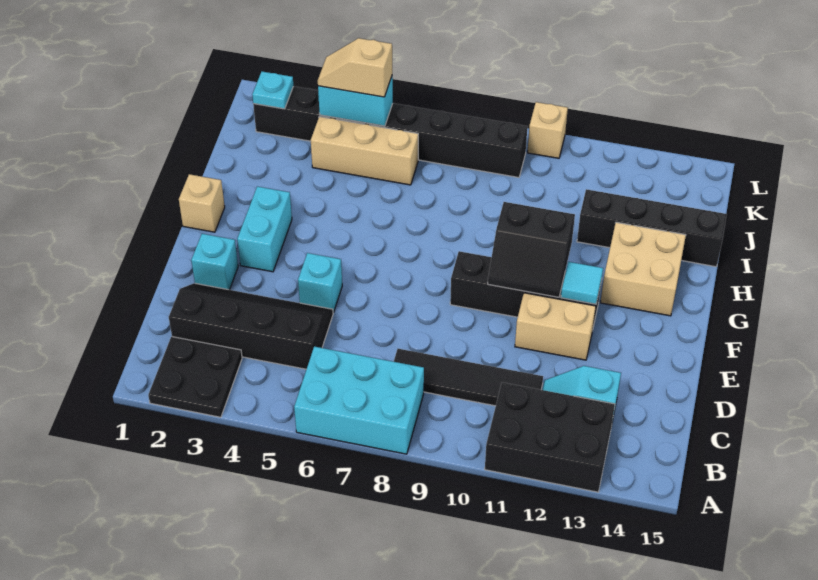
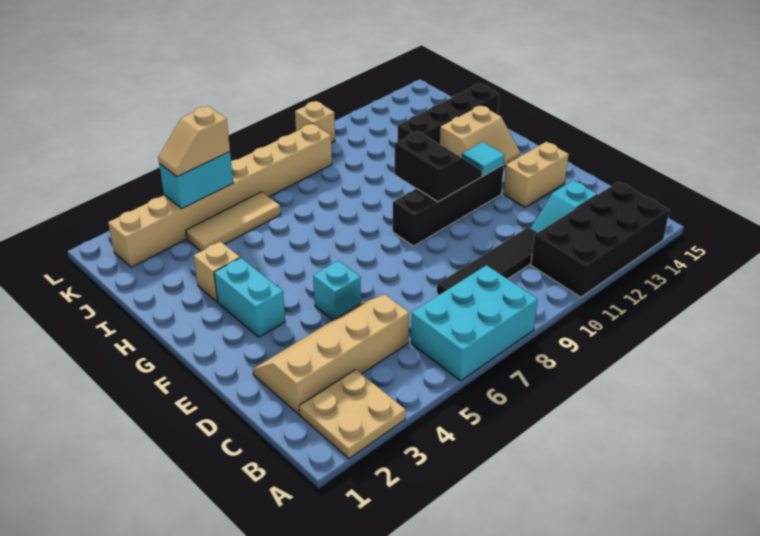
black plate A2:B3 level 1 -> tan plate A2:B3 level 1
black brick A11:B13 level 1 -> black brick A11:B14 level 1
black slope C2:D5 level 1 top C -> tan slope C2:D5 level 1 top C
cyan brick E2 level 1 -> none
tan brick E11:E12 level 1 -> tan brick E13:E14 level 1
black slope F10:G11 level 2 top G -> black slope F10:G11 level 2 top 10
tan brick G1 level 1 -> tan brick H3 level 1
tan brick G13:H14 level 1 -> tan slope G13:H14 level 1 top H
tan brick J4:J6 level 1 -> tan tile J4:J6 level 1
black brick K2:K9 level 1 -> tan brick K2:K9 level 1
cyan plate K2 level 2 -> none

